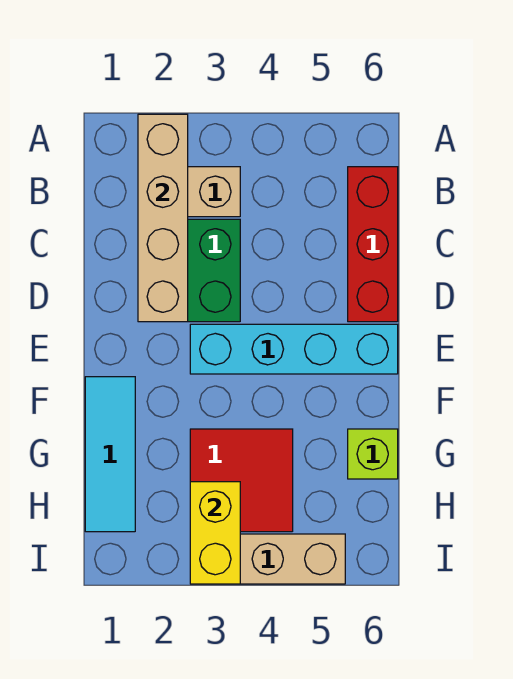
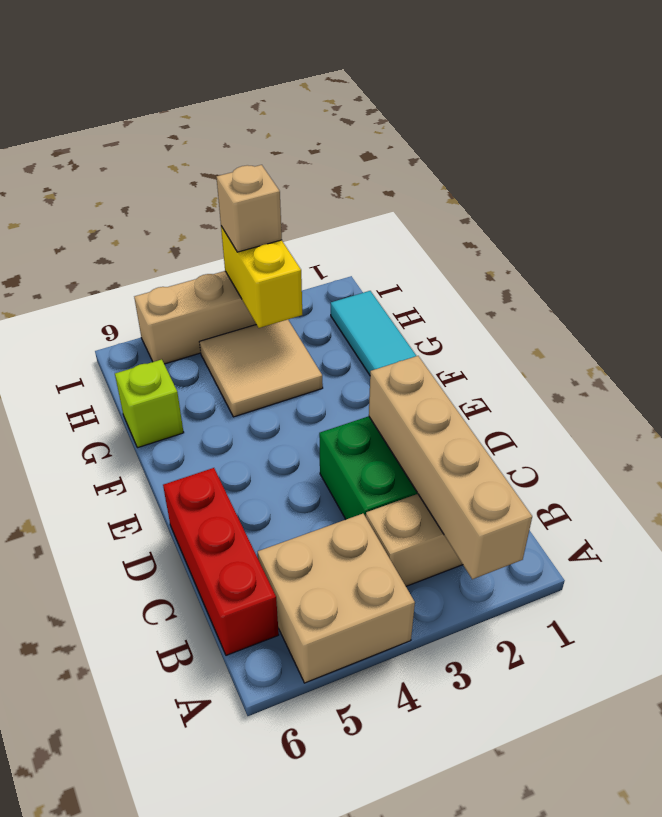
none -> tan brick A4:B5 level 1
cyan brick E3:E6 level 1 -> none
red tile G3:H4 level 1 -> tan tile G3:H4 level 1
none -> tan brick I3 level 3

